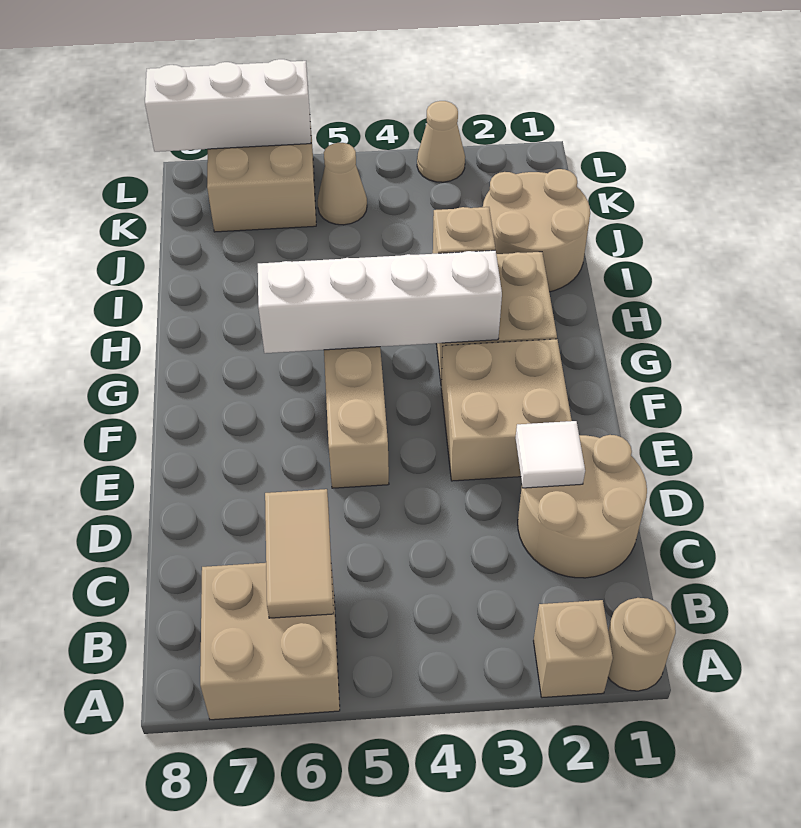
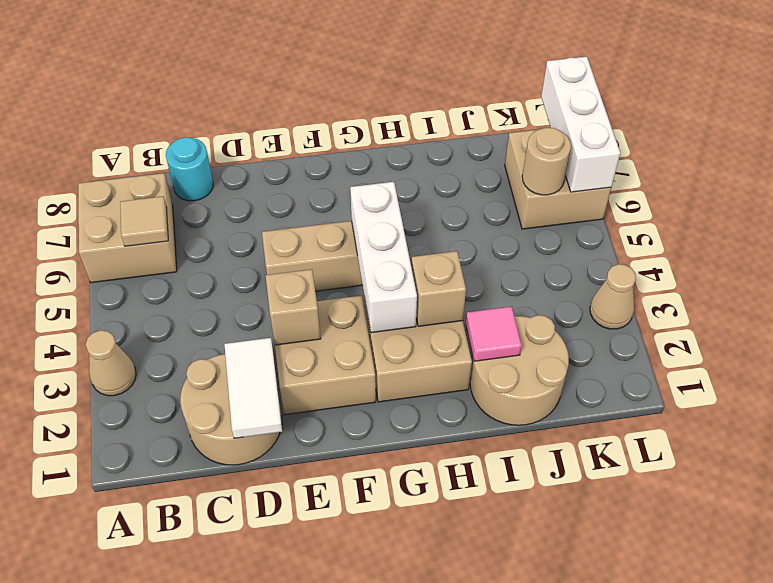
tan round brick A1 level 1 -> tan round brick K6 level 2
tan brick A2 level 1 -> tan brick E3 level 2
tan tile B6:C6 level 2 -> tan tile B6 level 2
none -> cyan round brick C8 level 1
white tile D2 level 2 -> white tile D1:D2 level 2
white brick G3:G6 level 2 -> white brick G3:G5 level 2
none -> pink tile I2 level 2
tan cone K5 level 1 -> tan cone A3 level 1

